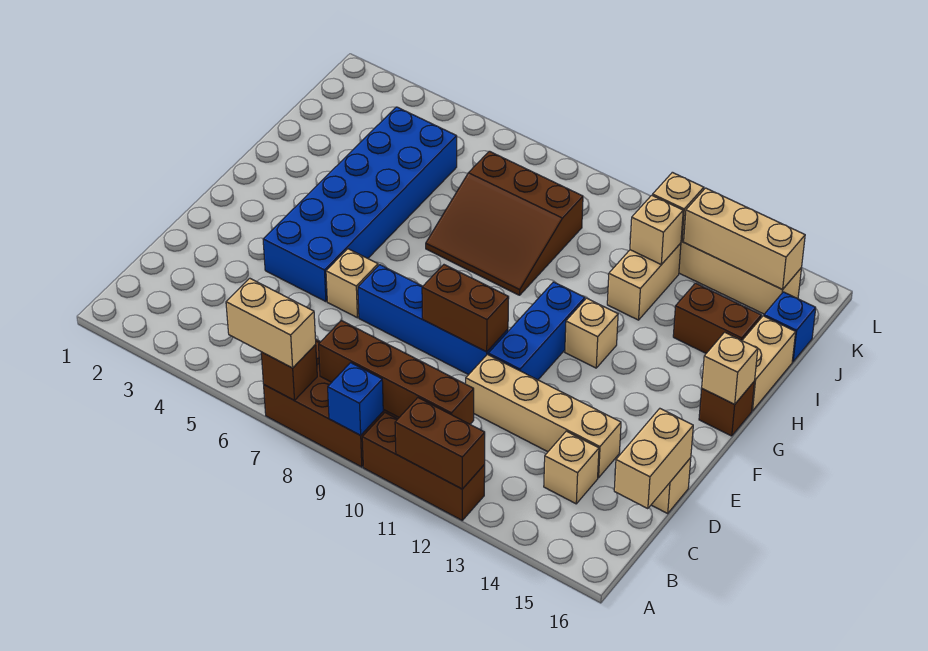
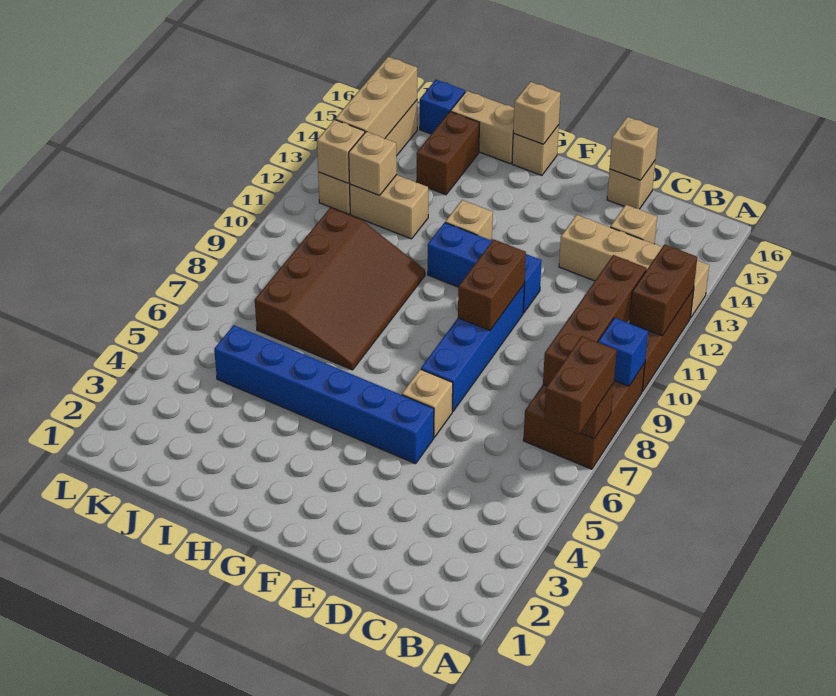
tan brick A6:A7 level 3 -> brown brick A6:A7 level 3
tan brick C16:D16 level 2 -> tan brick D16 level 2
tan brick D11:D14 level 1 -> tan brick A13:D13 level 1
blue brick E4:J5 level 1 -> blue brick E5:J5 level 1
brown brick G16 level 1 -> tan brick G16 level 1
brown slope H7:J9 level 1 top J -> brown slope H7:J10 level 1 top J

